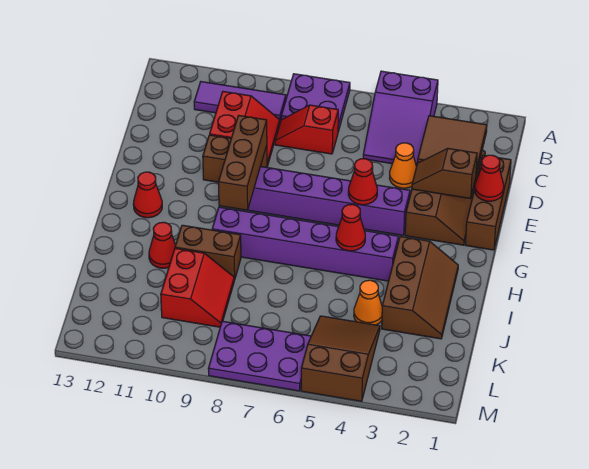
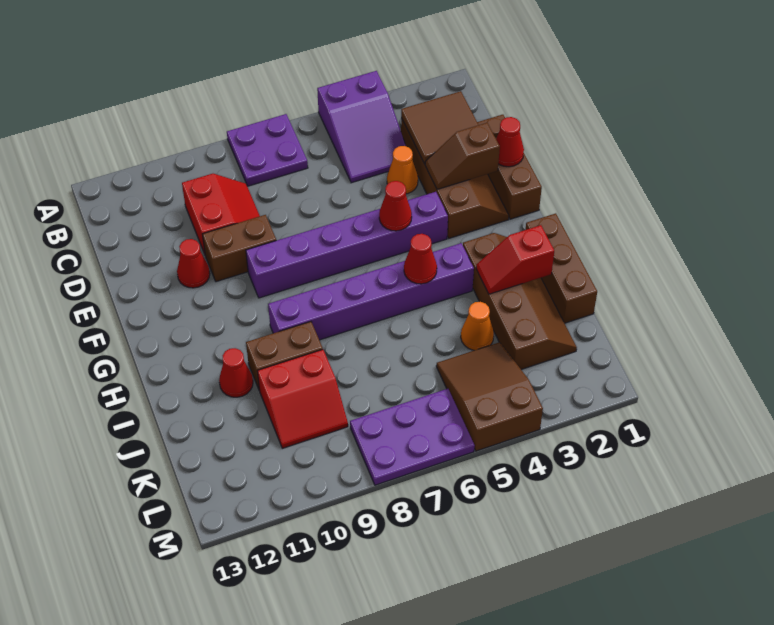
purple tile B9:B11 level 1 -> none
red slope C7:C8 level 1 top 7 -> red slope I2:I3 level 2 top 2
brown brick E9:G9 level 2 -> brown brick H1:J1 level 1
red cone G12 level 1 -> red cone E11 level 1
brown slope H2:J3 level 1 top 3 -> brown slope H2:K3 level 1 top 3
red slope J9:K10 level 1 top 10 -> red slope J9:K10 level 1 top J

